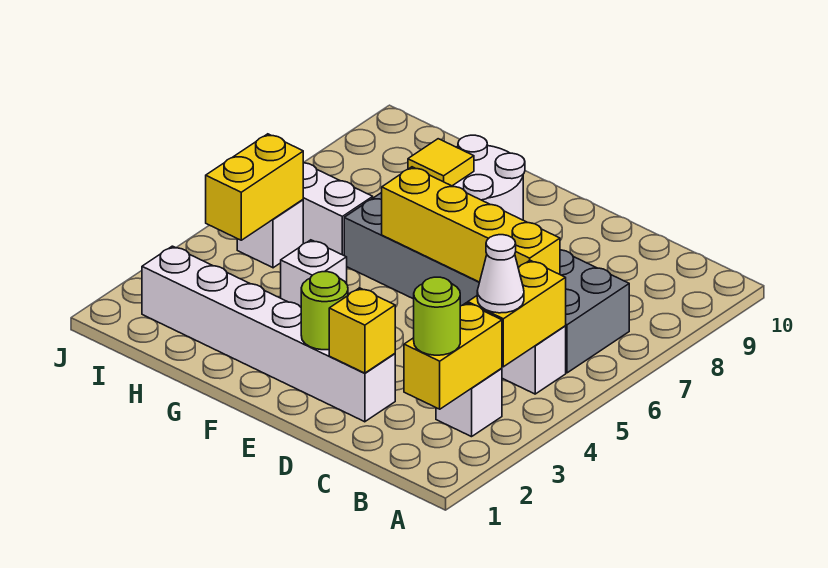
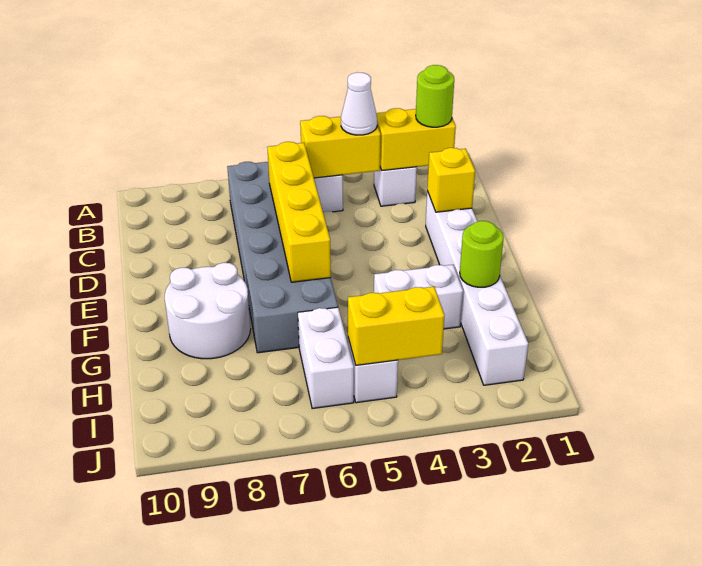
lime round brick E2 level 2 -> lime round brick G2 level 2
white brick G4 level 1 -> white brick G3:G4 level 1
yellow tile G8 level 2 -> none

